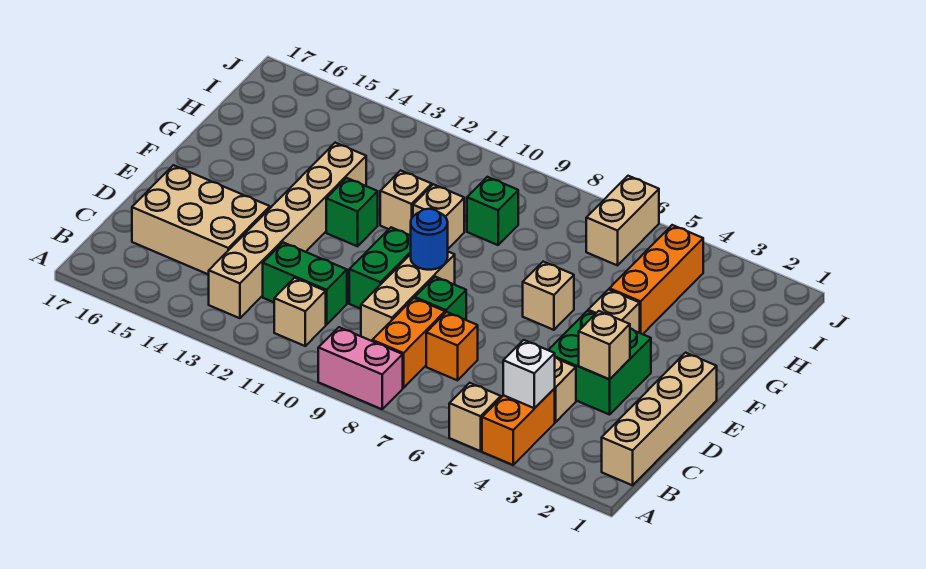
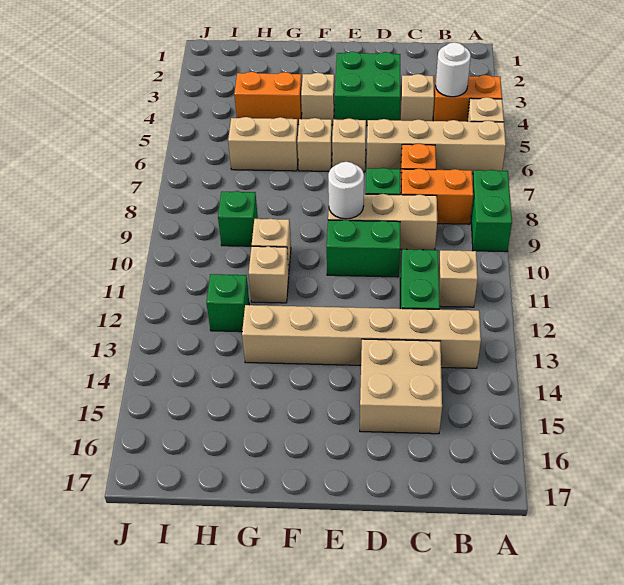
pink brick A8:A9 level 1 -> green brick A8:A9 level 1
tan brick B1:E1 level 1 -> tan brick A6:D6 level 1
white brick B4 level 2 -> white round brick B4 level 2
tan brick C14:D16 level 1 -> tan brick C14:D15 level 1
tan brick D3 level 2 -> tan brick E6 level 1
blue round brick E9 level 2 -> white round brick E9 level 2
green brick F12 level 1 -> green brick H12 level 1
orange brick G4:I4 level 1 -> orange brick G4:H4 level 1
tan brick I6:J6 level 1 -> tan brick G6:H6 level 1

